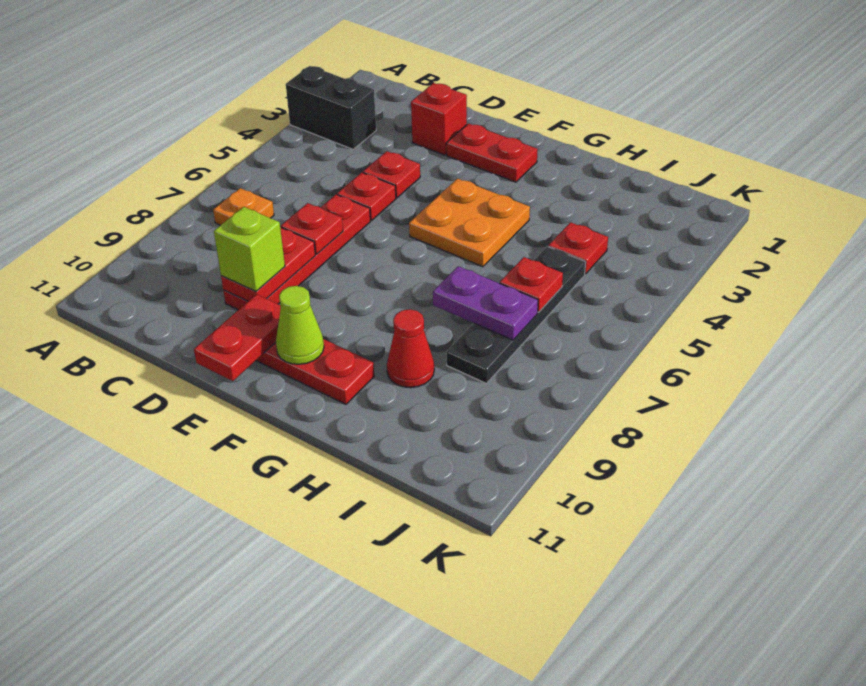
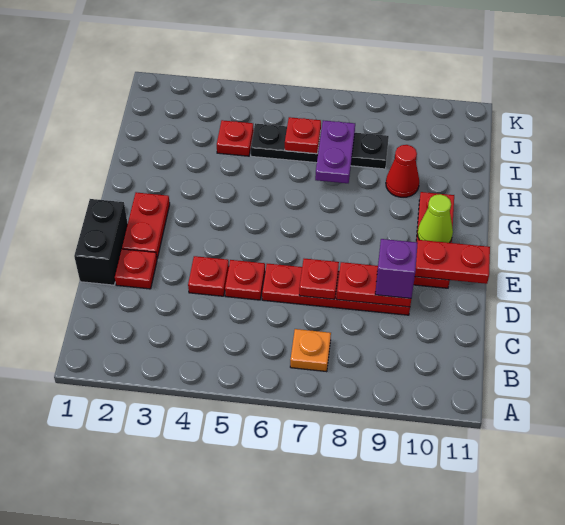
black brick A3:B3 level 1 -> black brick D1:E1 level 1
red brick D2 level 1 -> red plate D2 level 1
lime brick D9 level 3 -> purple brick D9 level 3
orange plate F4:G5 level 1 -> none

